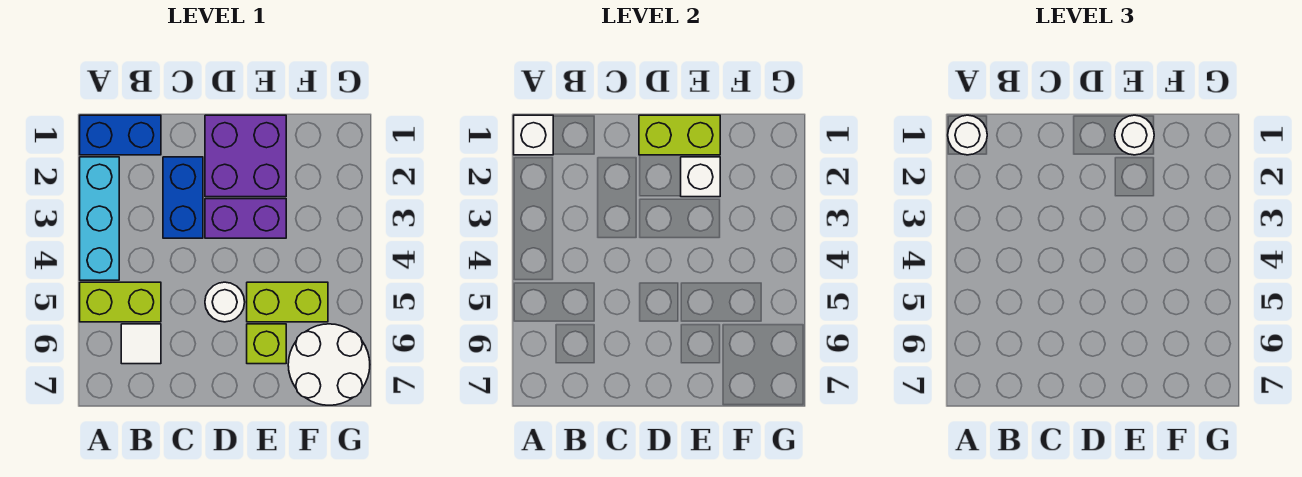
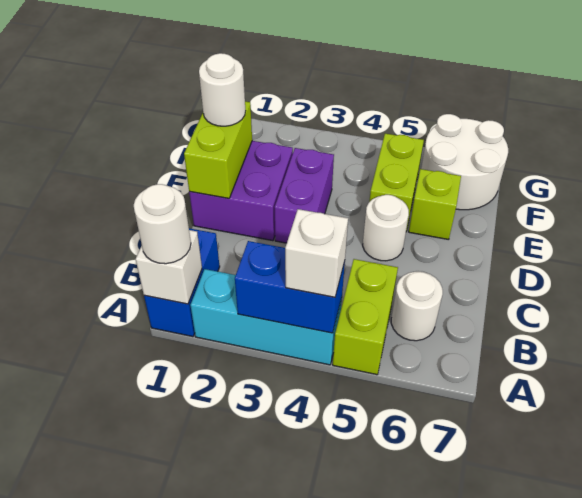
white tile B6 level 1 -> white round brick B6 level 1
blue brick C2:C3 level 1 -> blue brick A3:A4 level 2
white brick E2 level 2 -> white brick A4 level 3

